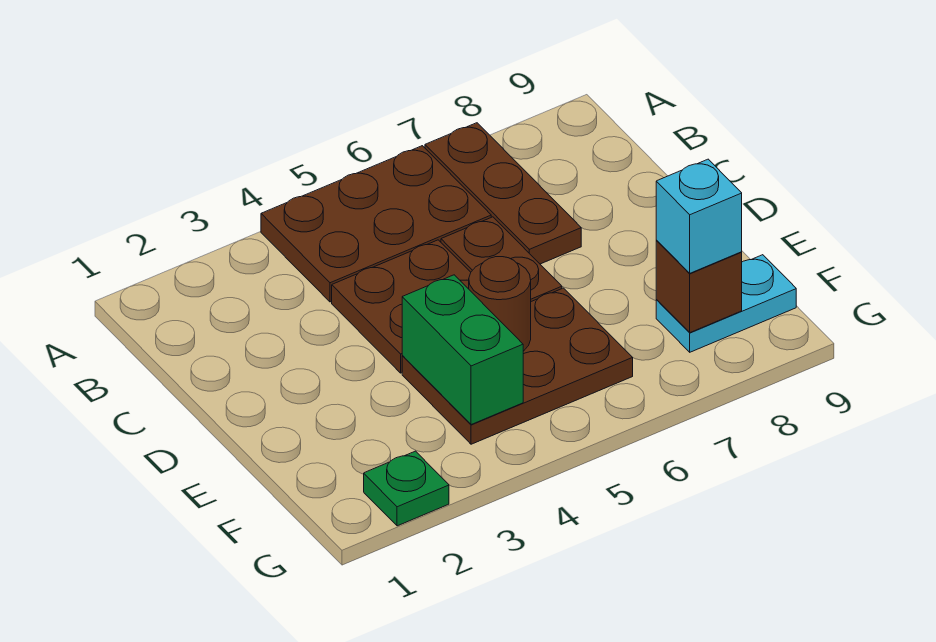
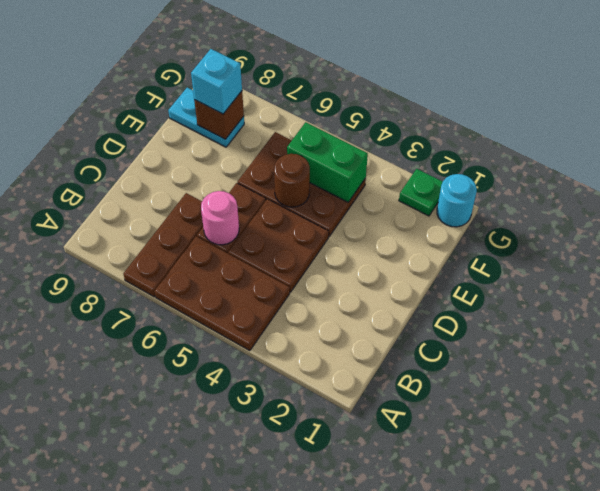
none -> pink round brick C6 level 2
green brick E4:F4 level 2 -> green brick F4:F5 level 2
none -> cyan round brick G1 level 1

